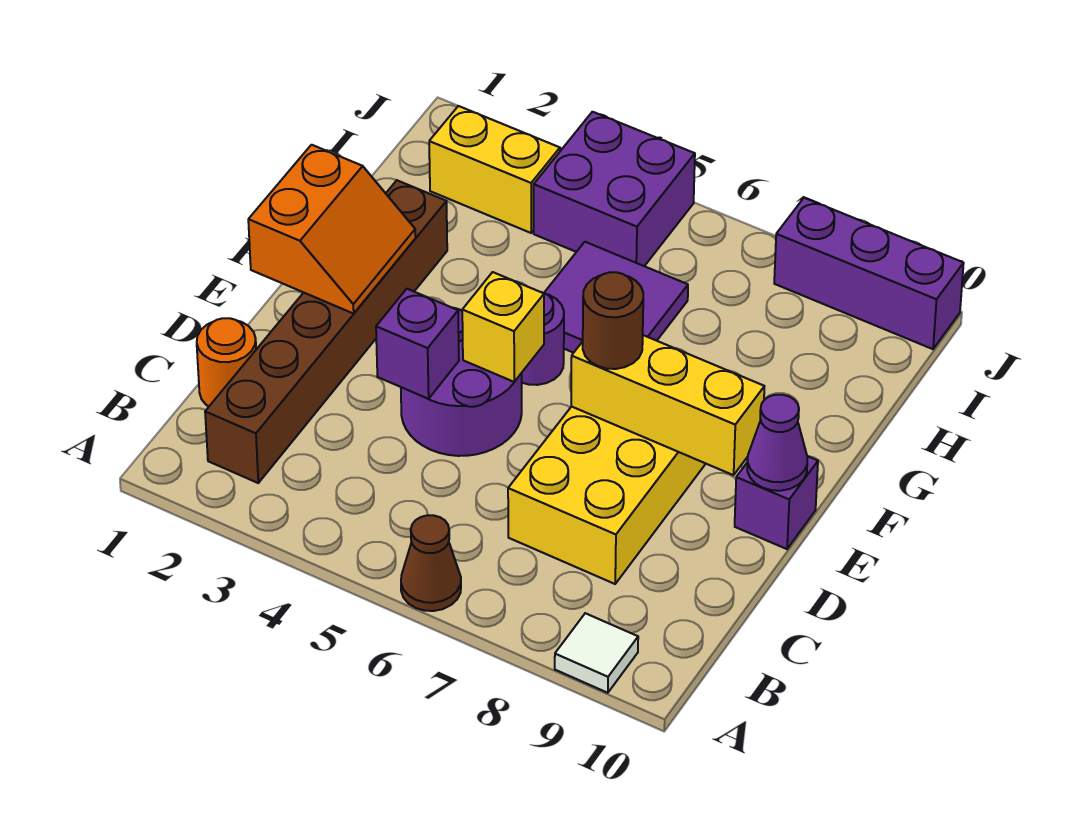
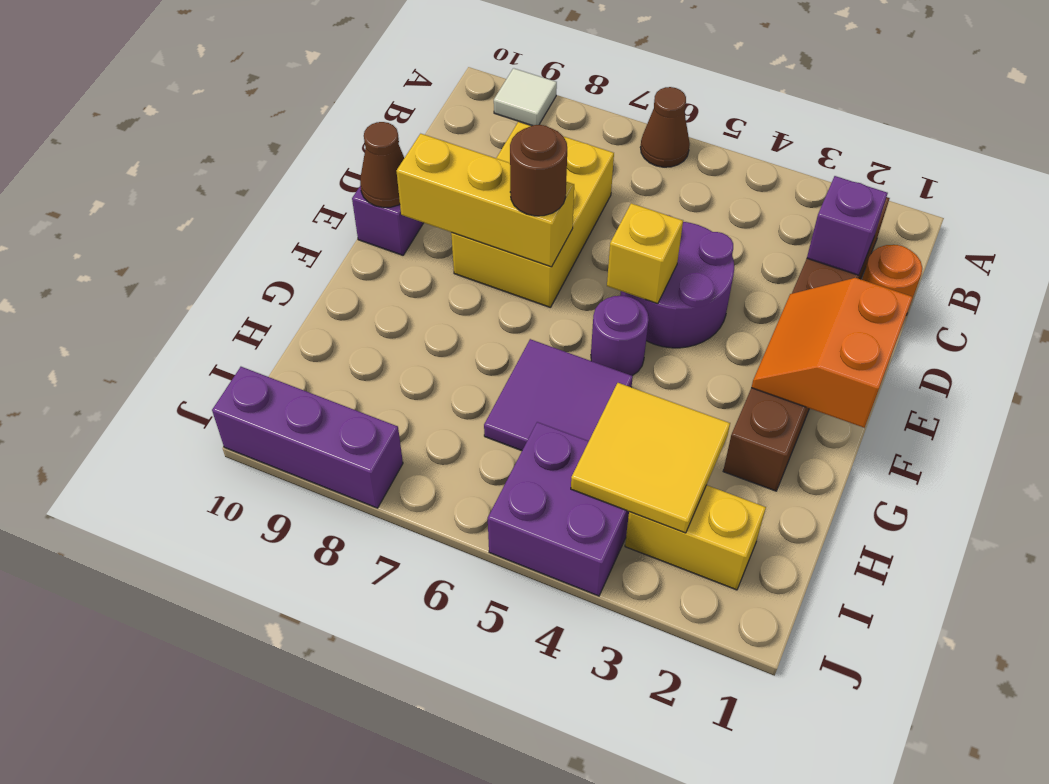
purple brick D4 level 2 -> purple brick C2 level 2
purple cone E10 level 2 -> brown cone E10 level 2
none -> yellow tile H3:I4 level 2

